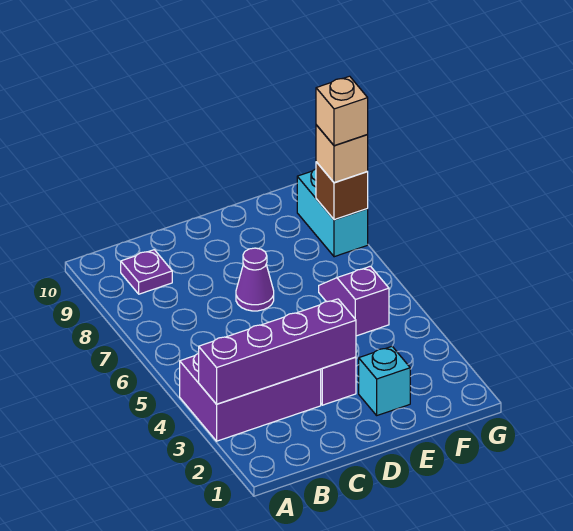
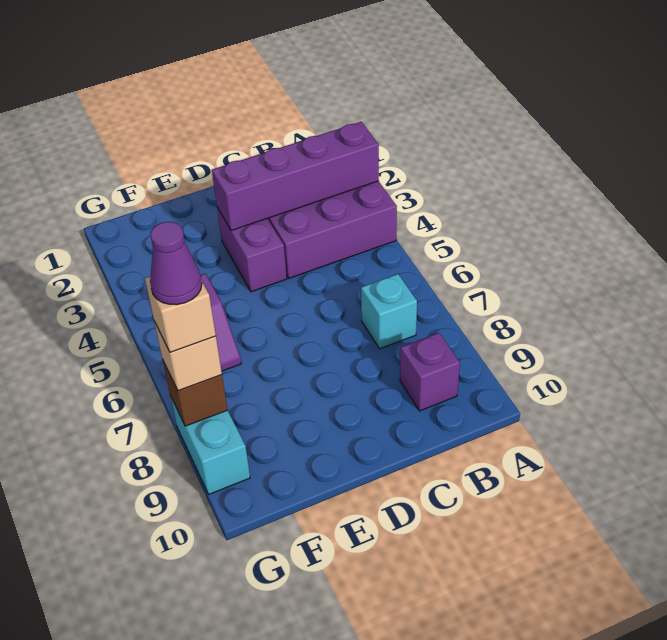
purple plate B9 level 1 -> purple brick B9 level 1
purple cone D7 level 1 -> purple cone G8 level 5
cyan brick E2 level 1 -> cyan brick B7 level 1

